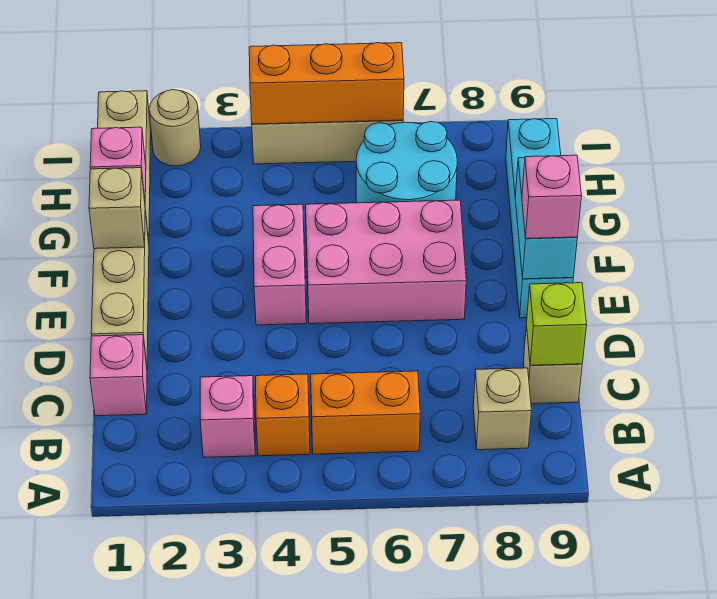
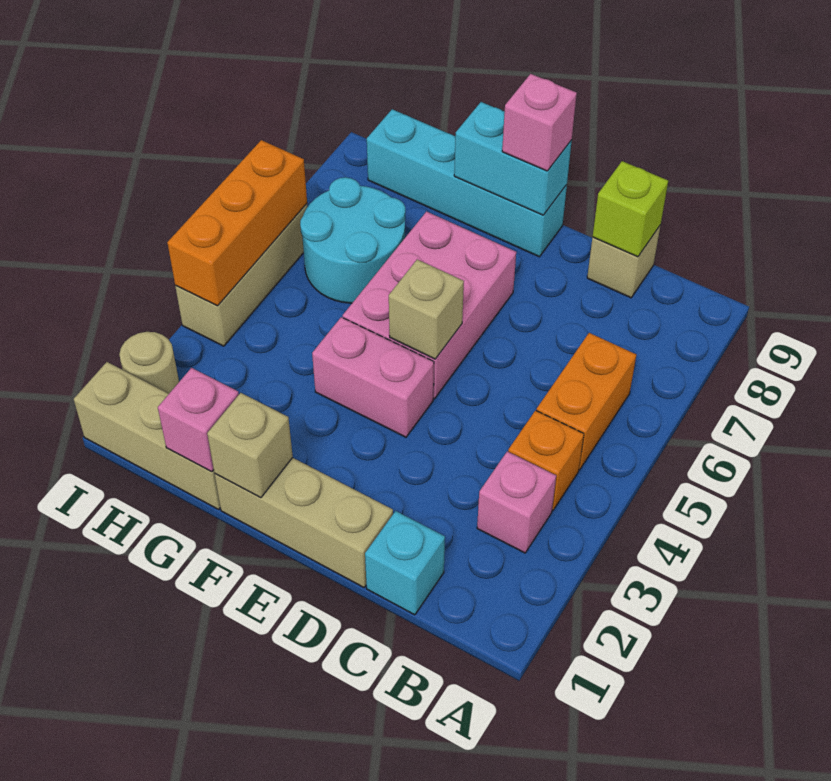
tan brick B8 level 1 -> tan brick E5 level 2
pink brick C1 level 1 -> cyan brick C1 level 1

